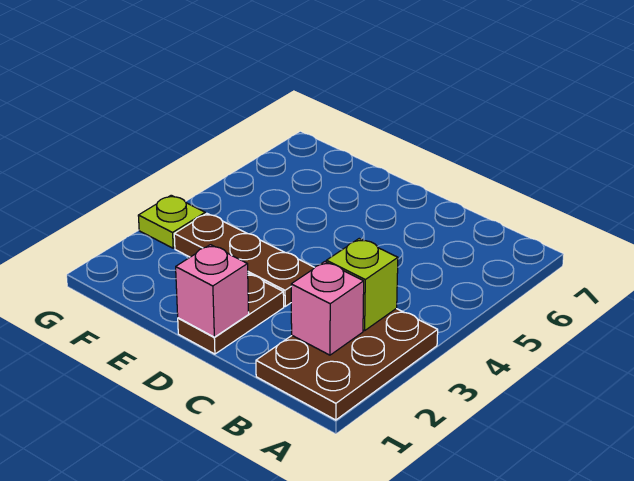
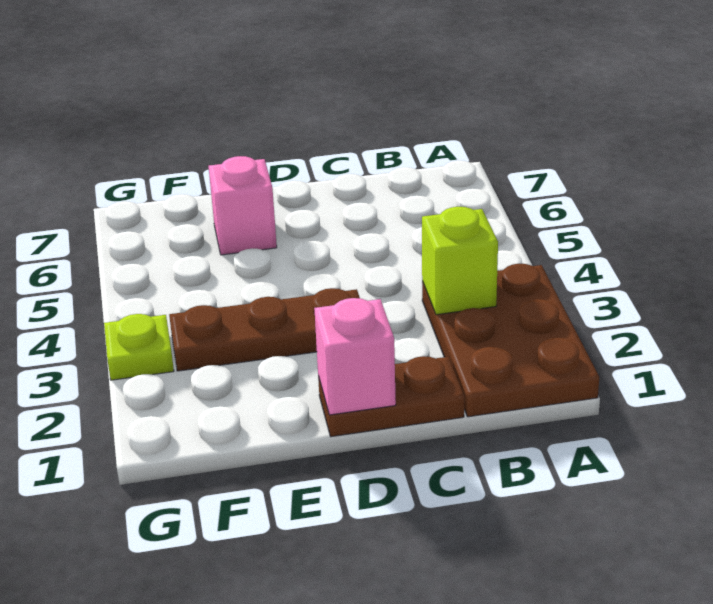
pink brick B2 level 2 -> pink brick E6 level 1
brown plate D1:D2 level 1 -> brown plate C1:D1 level 1

